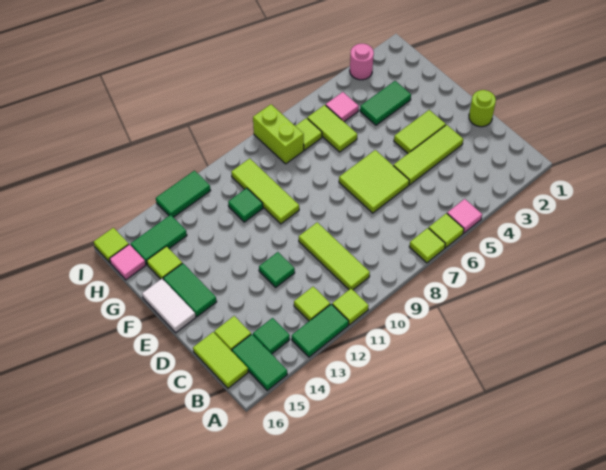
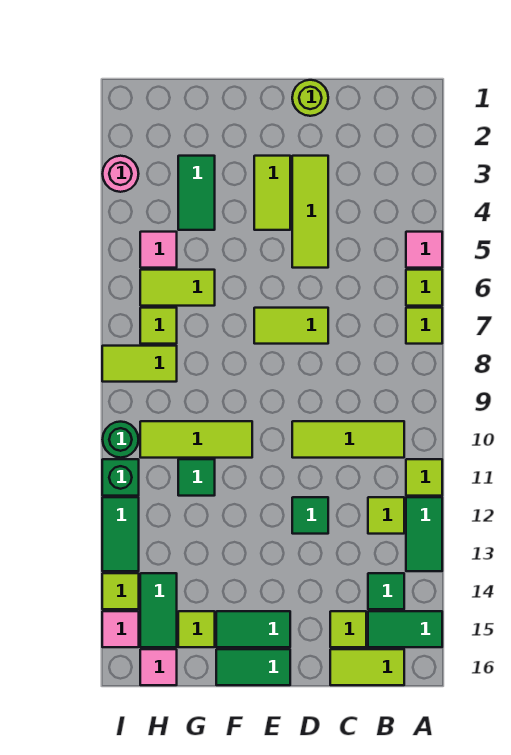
lime tile D6:E7 level 1 -> lime tile D7:E7 level 1
white tile E16:F16 level 1 -> green tile E16:F16 level 1
lime brick H8:I8 level 1 -> lime tile H8:I8 level 1
none -> green round brick I10 level 1
none -> green brick I11 level 1
none -> pink tile I15 level 1
lime tile I16 level 1 -> lime tile I14 level 1

